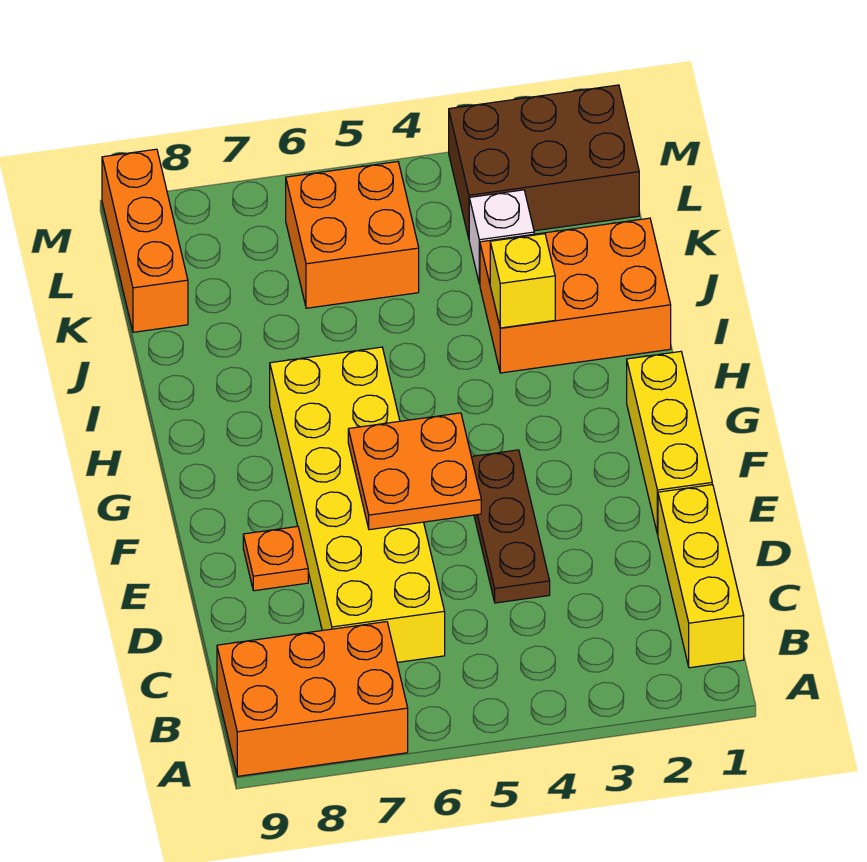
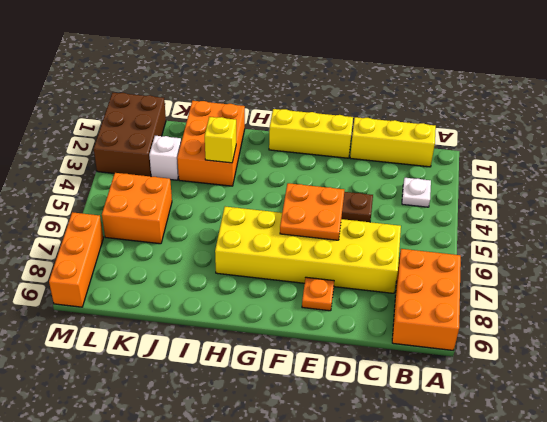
none -> white plate B3 level 1
orange brick K9:M9 level 1 -> orange brick M7:M9 level 1

